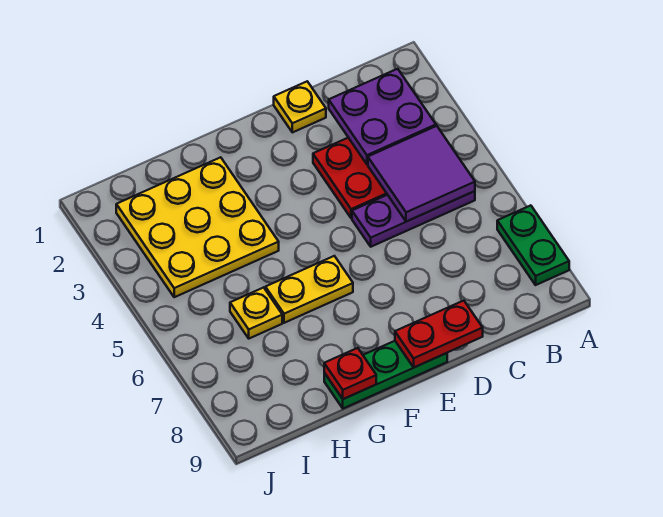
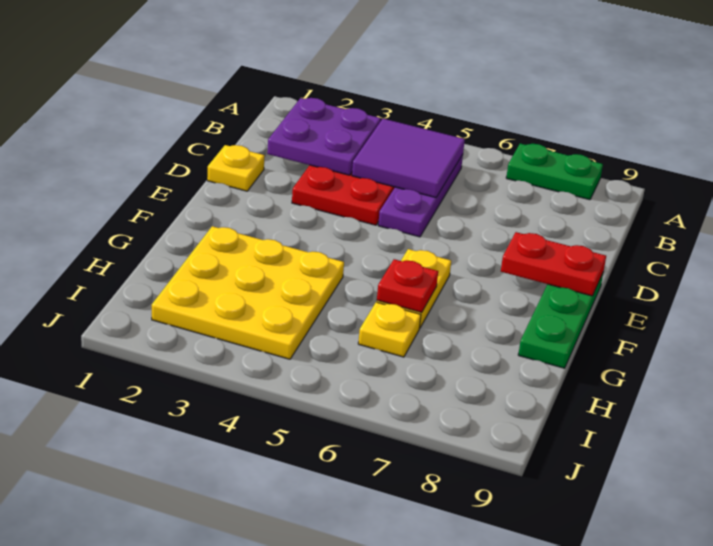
red plate D9:E9 level 2 -> red plate E8:E9 level 2
red plate G9 level 2 -> red plate G6 level 2

